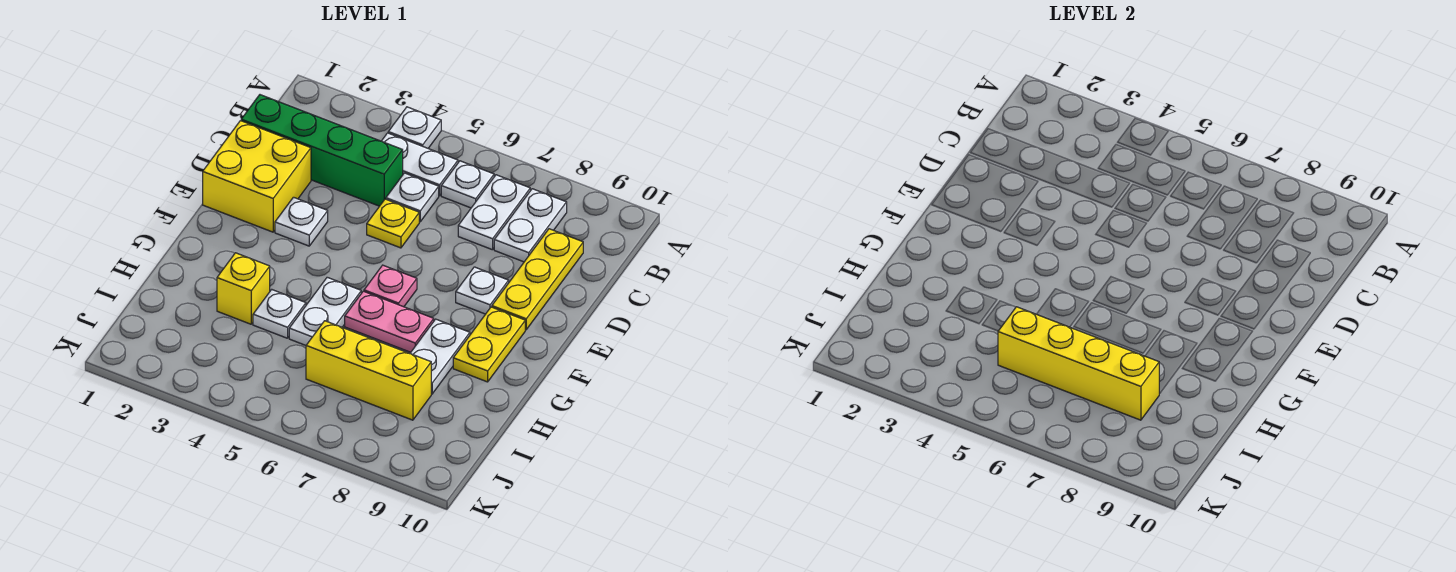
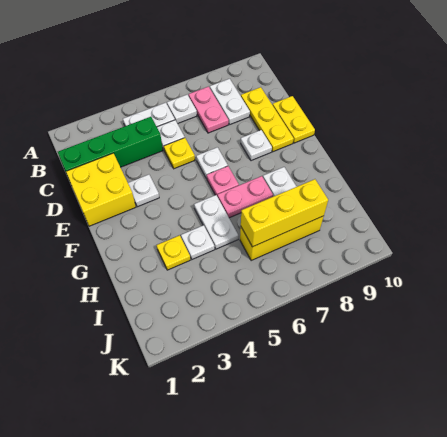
white plate A4 level 1 -> white plate E6 level 1
white plate B7:C7 level 1 -> pink plate B7:C7 level 1
yellow plate F9:G9 level 1 -> yellow plate D10:E10 level 1
yellow brick H3 level 1 -> yellow plate H3 level 1
yellow brick I5:I8 level 2 -> yellow brick I6:I8 level 2

